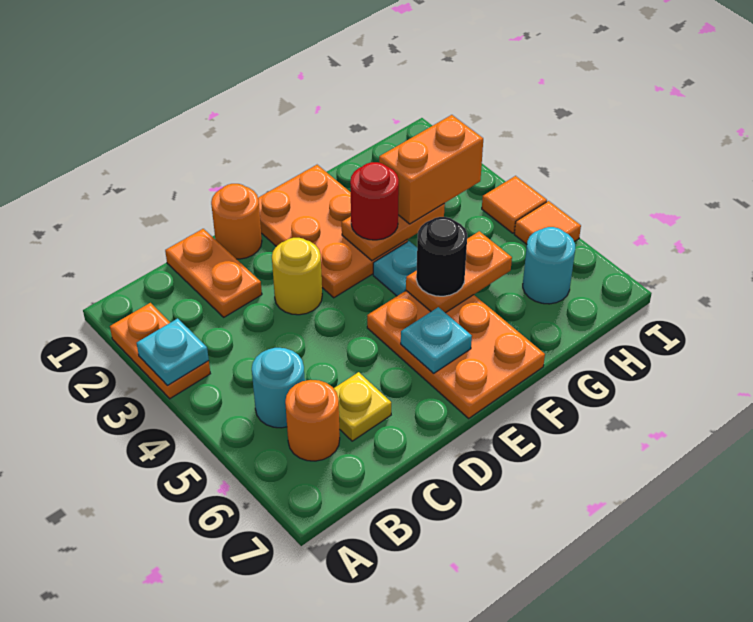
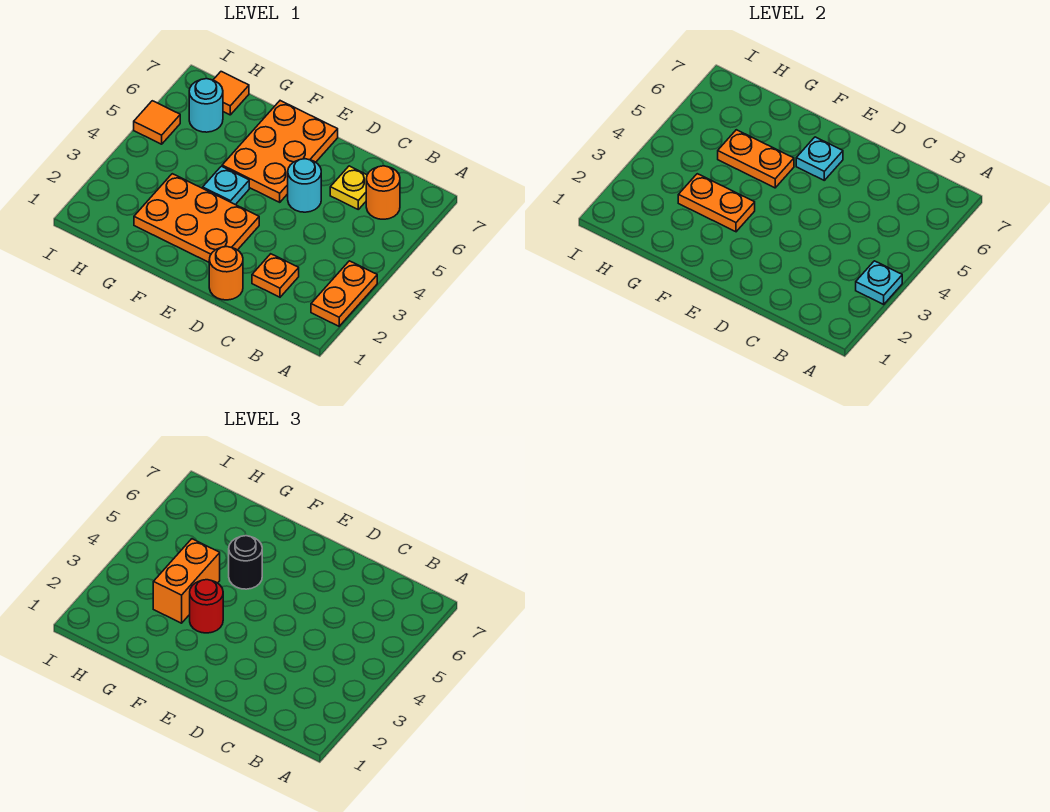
cyan round brick B5 level 1 -> cyan round brick D5 level 1
orange plate C1:C2 level 1 -> orange plate C2 level 1
yellow round brick D3 level 1 -> none
orange plate E1:F3 level 1 -> orange plate E2:G3 level 1
orange brick G3:H3 level 3 -> orange brick G3:G4 level 3
orange tile I4 level 1 -> orange tile H7 level 1

